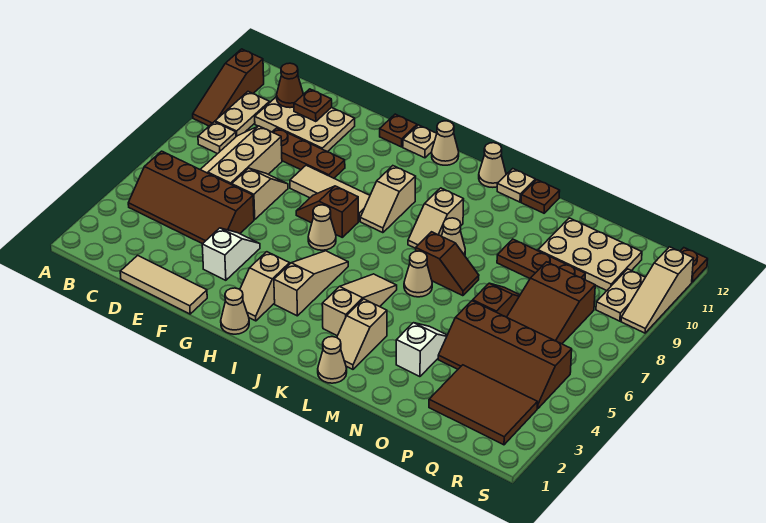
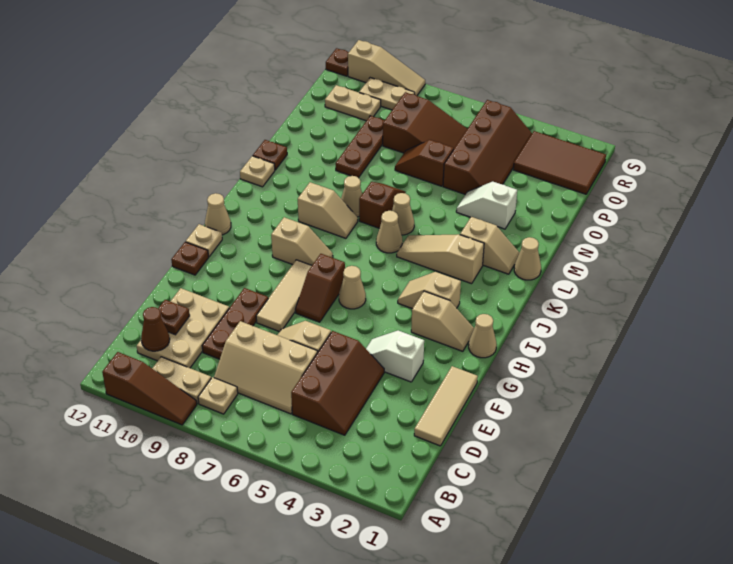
brown slope B4:E5 level 1 top 5 -> brown slope C4:E5 level 1 top 5
tan slope I3:I5 level 1 top 3 -> tan slope I3:I4 level 1 top 3
tan cone K12 level 1 -> tan cone K6 level 1
tan plate O10:Q11 level 1 -> tan plate Q10:Q11 level 1
brown tile P2:R3 level 1 -> brown tile Q1:R3 level 1

